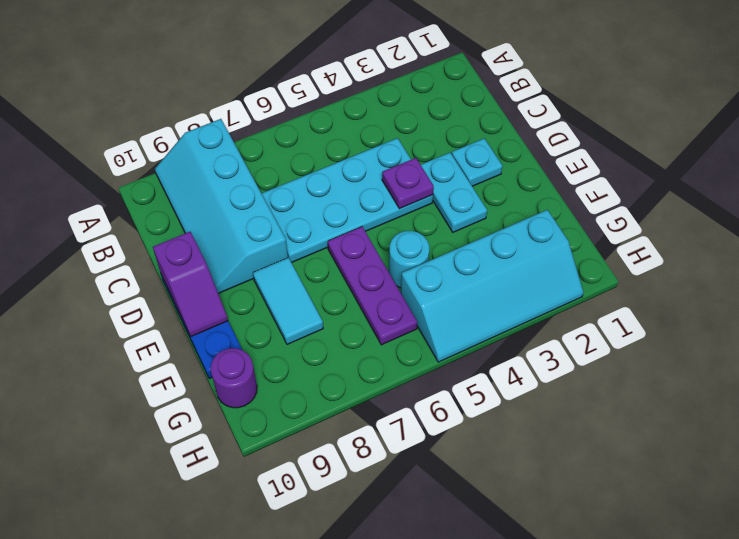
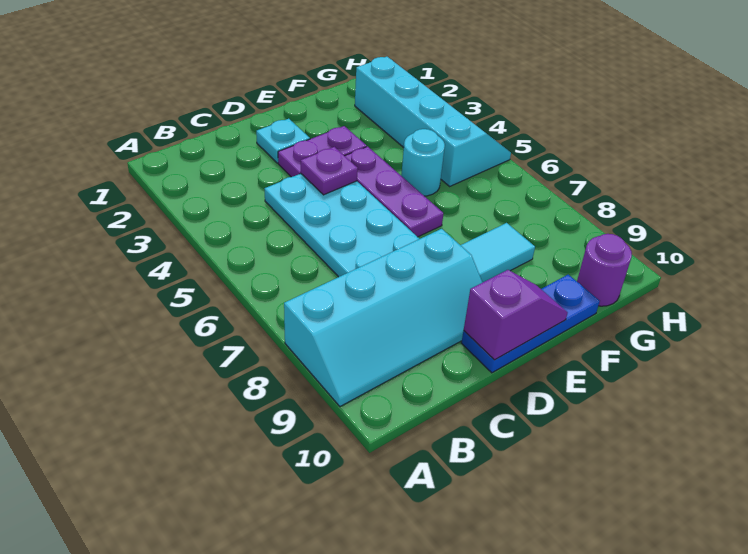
cyan plate D3:E3 level 1 -> purple plate D3:E3 level 1
purple plate E6:G6 level 1 -> purple plate E4:E6 level 1

